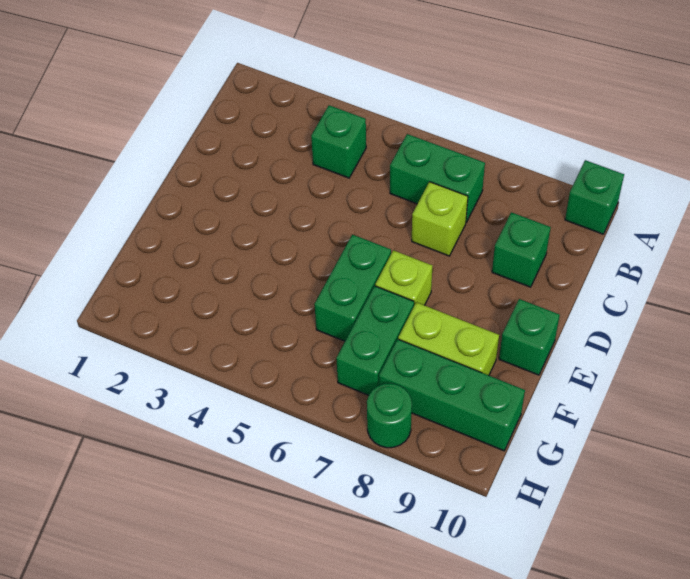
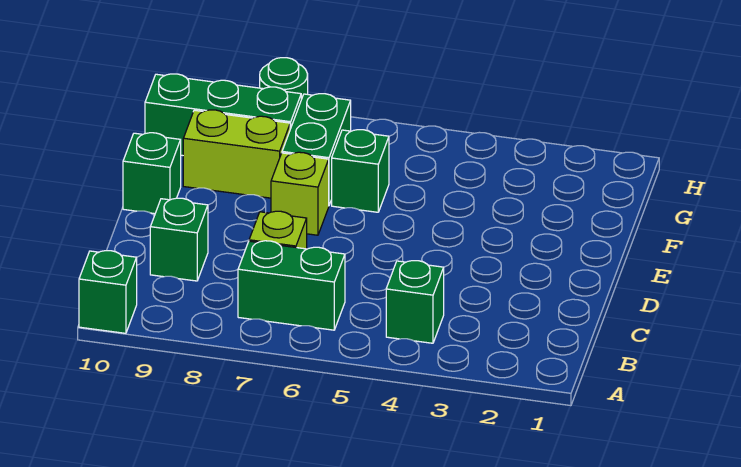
green brick E6:F6 level 1 -> green brick F6 level 1

